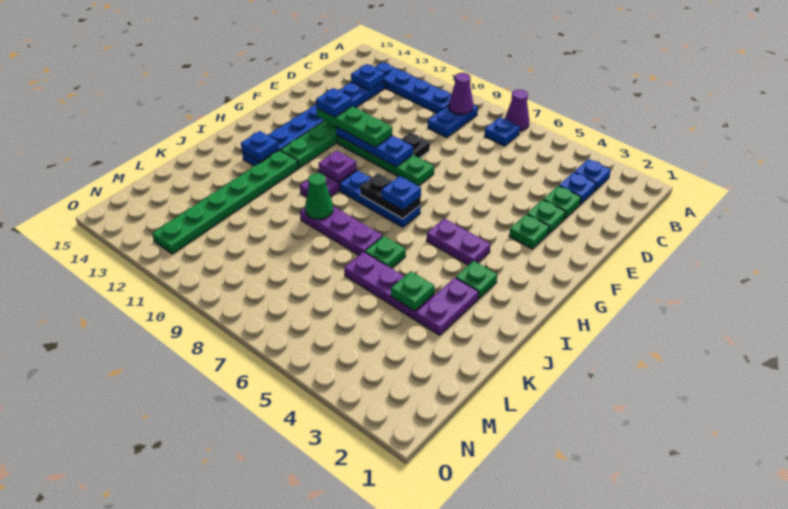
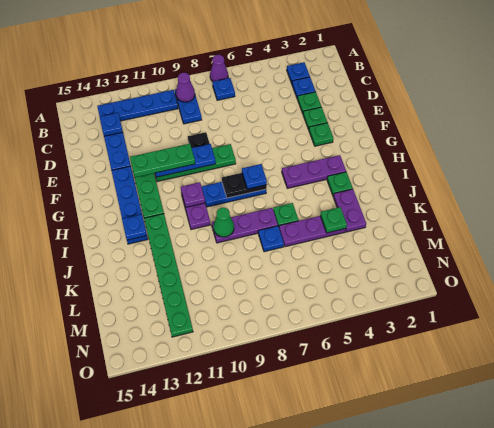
blue plate F12 level 4 -> blue plate K7 level 1
purple plate H4:H5 level 1 -> purple plate H3:H5 level 1

